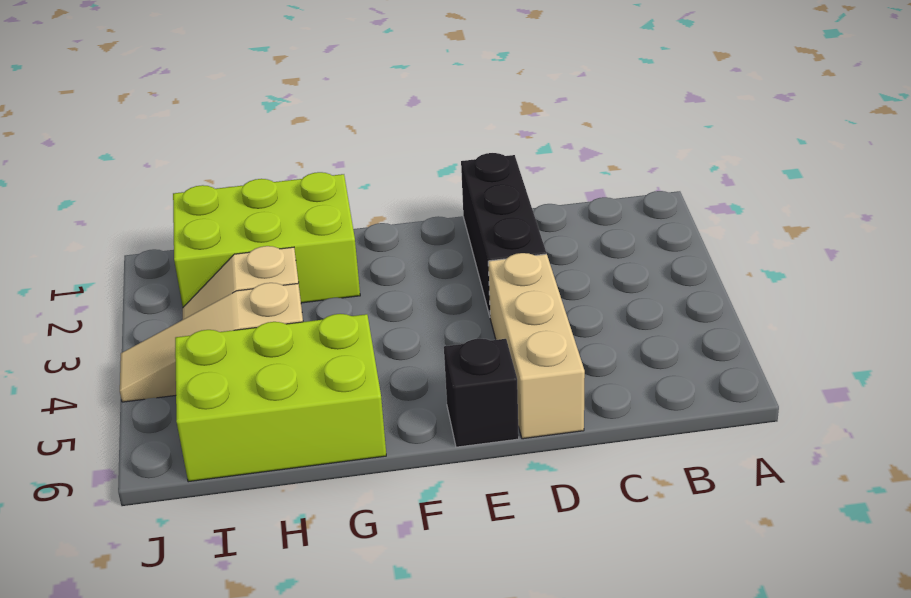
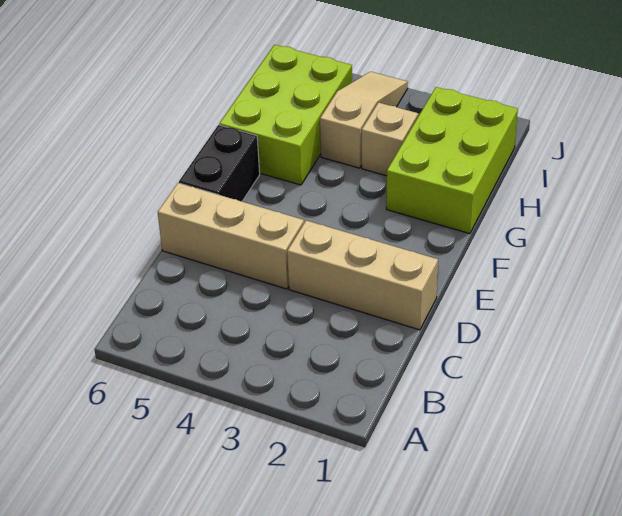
black brick D1:D3 level 1 -> tan brick D1:D3 level 1
black brick E6 level 1 -> black brick E6:F6 level 1

